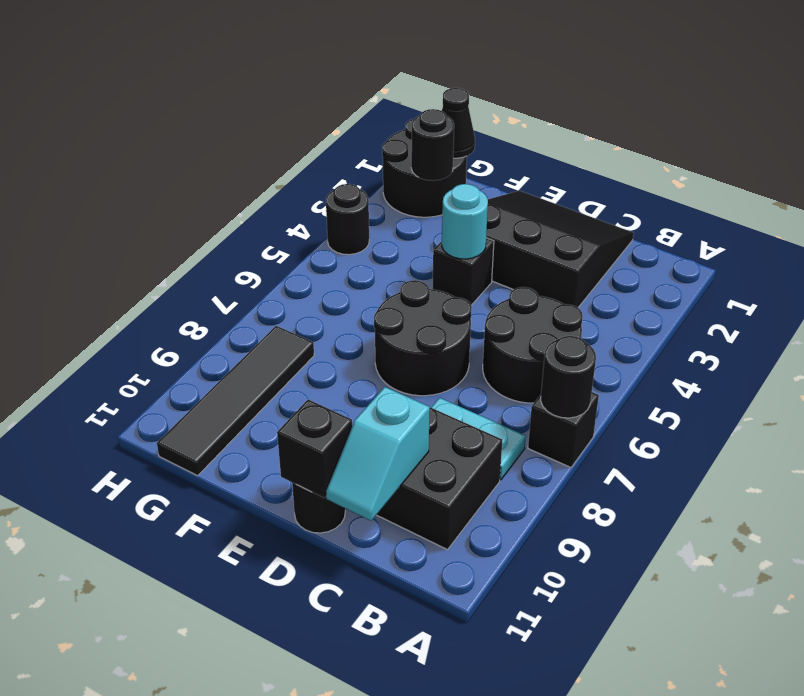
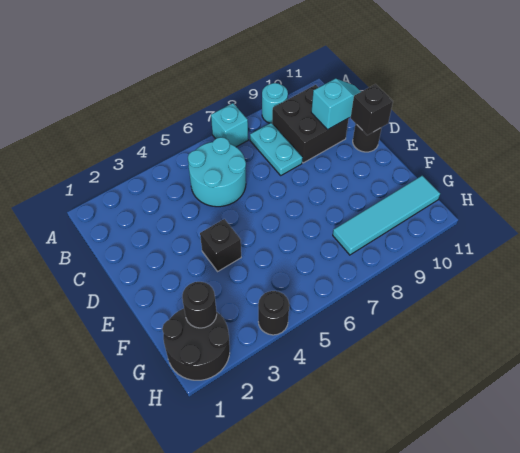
black brick A7 level 1 -> cyan brick A7 level 1
black round brick A7 level 2 -> none
black round brick B5:C6 level 1 -> cyan round brick B5:C6 level 1
black slope C1:E3 level 1 top 3 -> none
black round brick D6:E7 level 1 -> none
cyan round brick E4 level 2 -> cyan round brick A9 level 1
black cone G1 level 2 -> none
black tile G8:G11 level 1 -> cyan tile G8:G11 level 1

